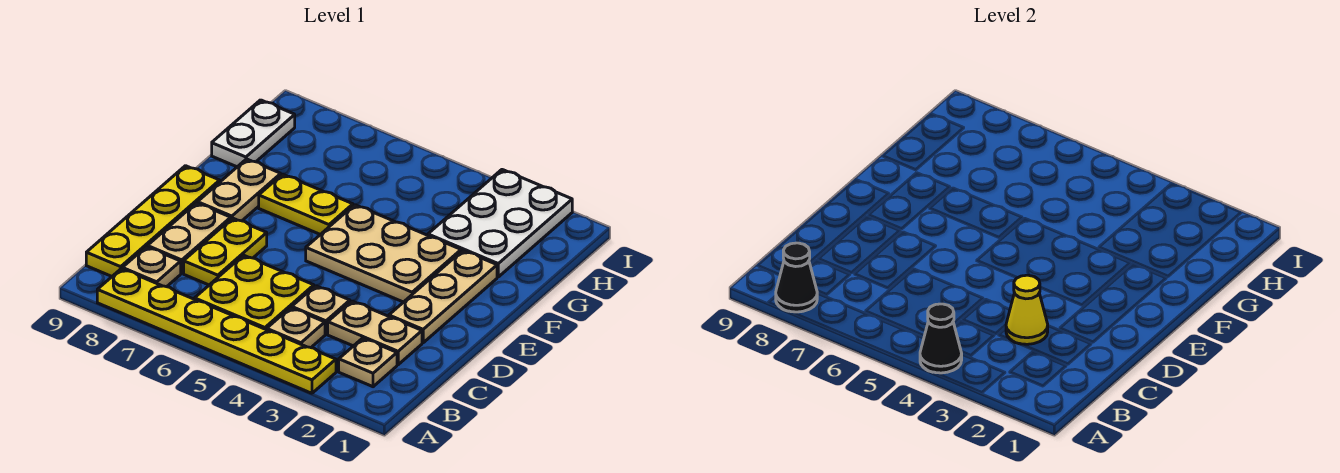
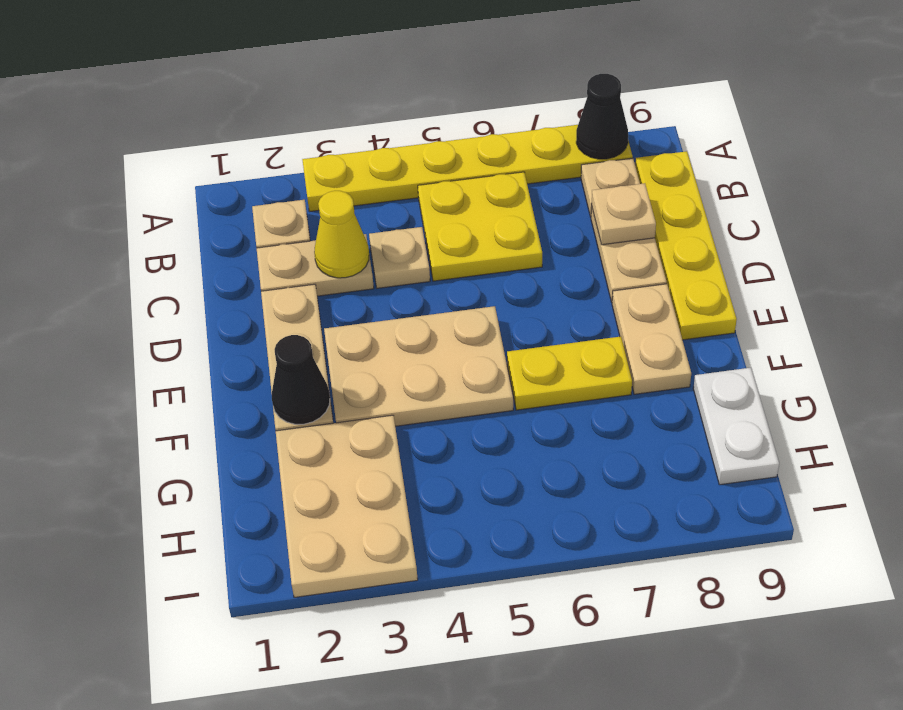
black cone A4 level 2 -> black cone F2 level 2
tan plate B4 level 1 -> tan plate C8 level 2
yellow plate C7:D7 level 1 -> none
white plate G2:I3 level 1 -> tan plate G2:I3 level 1

